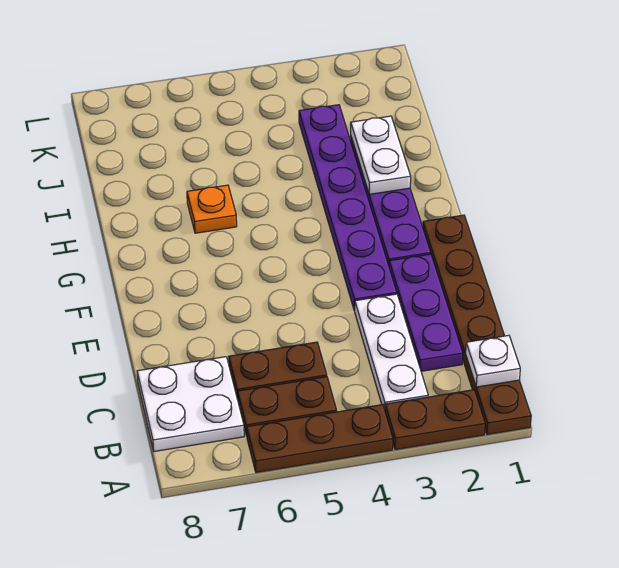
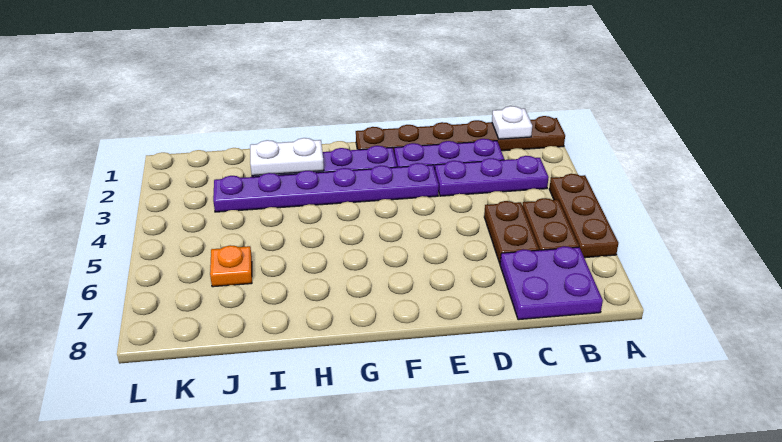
brown plate A2:A3 level 1 -> none
white plate B3:D3 level 1 -> purple plate B3:D3 level 1
white plate B7:C8 level 1 -> purple plate B7:C8 level 1
orange plate H6 level 1 -> orange plate J6 level 1

